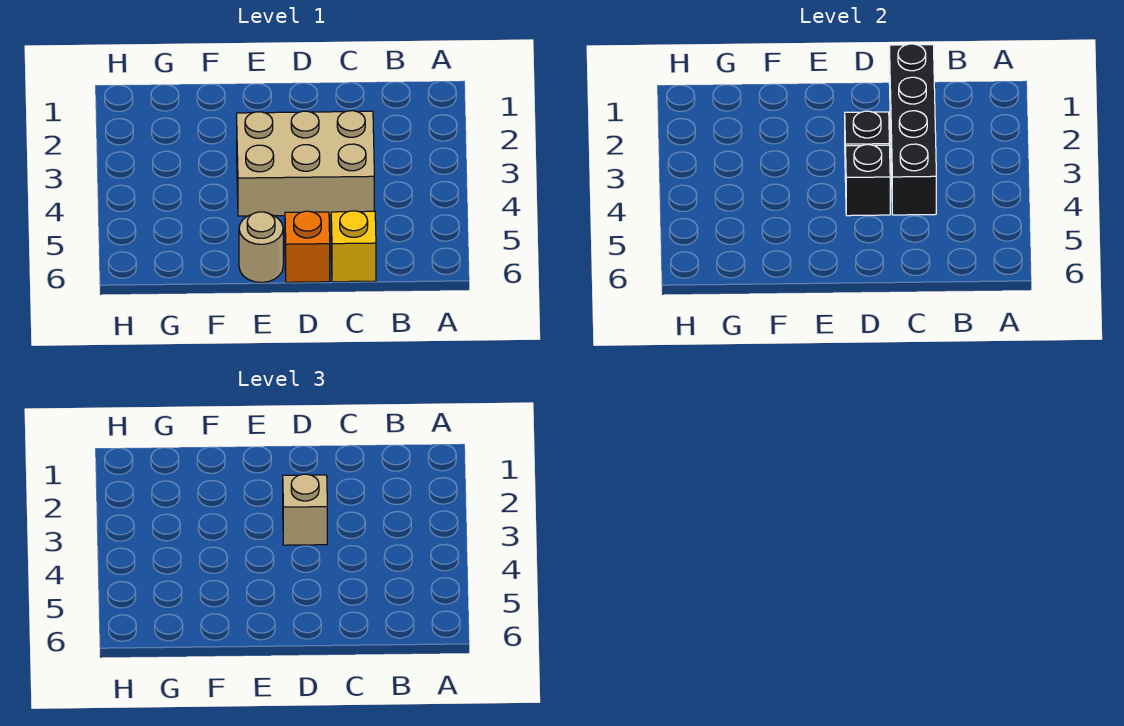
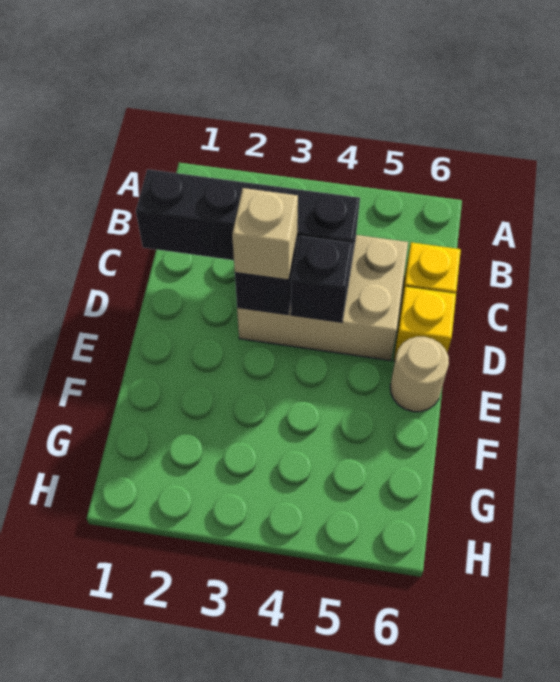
tan brick C3:E4 level 1 -> tan brick C3:D5 level 1
orange brick D6 level 1 -> yellow brick D6 level 1

